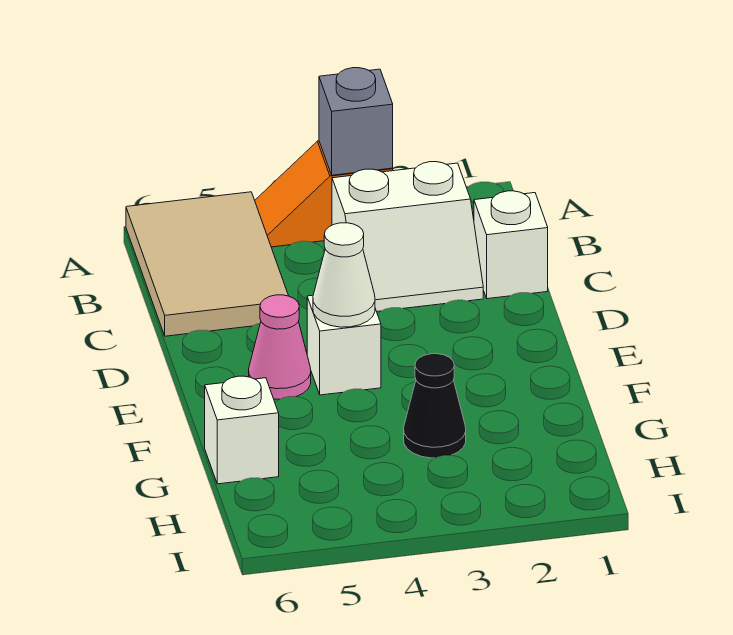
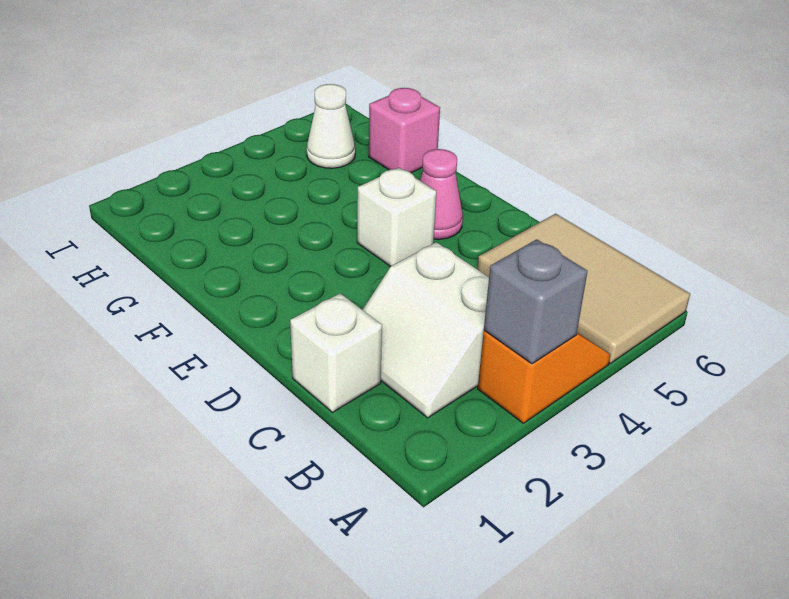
white slope B2:C3 level 1 top B -> white slope B2:C3 level 1 top 3
white cone E4 level 2 -> white cone H5 level 1
black cone G3 level 1 -> none
white brick G6 level 1 -> pink brick G6 level 1

